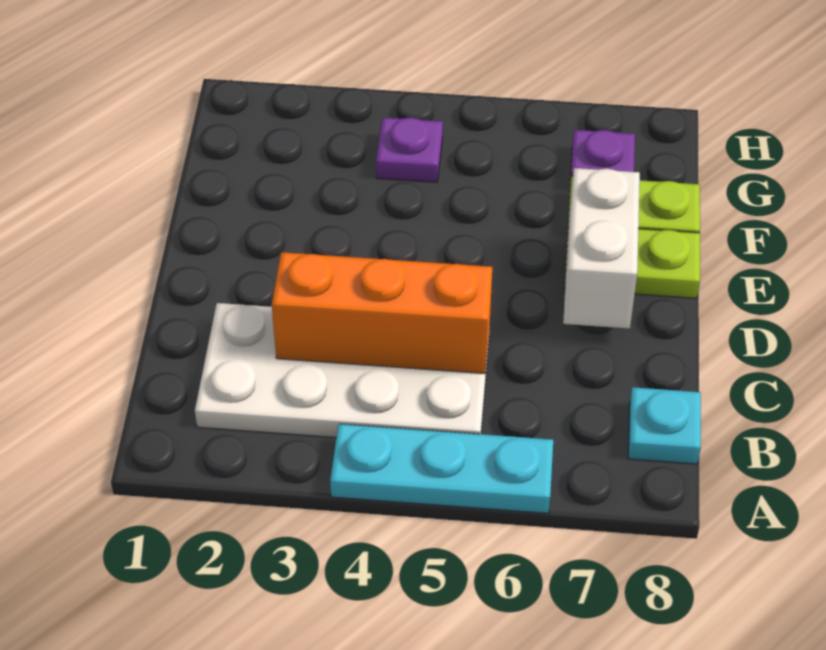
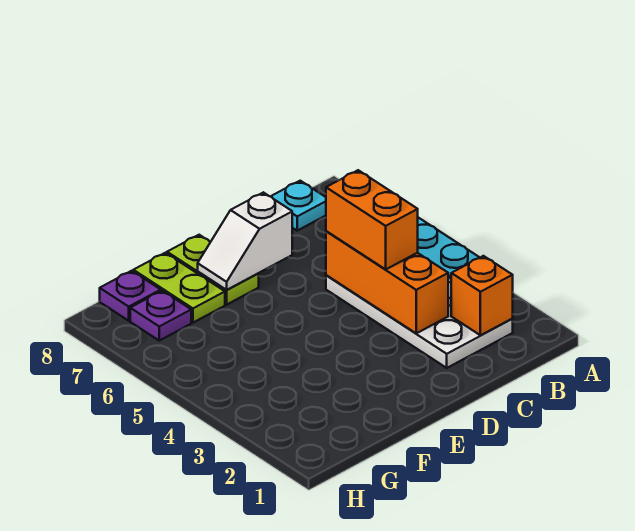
none -> orange brick B2 level 2
none -> orange brick C4:C5 level 3
white brick D7:E7 level 2 -> white slope D7:E7 level 2 top D
purple plate G4 level 1 -> purple plate G8 level 1

